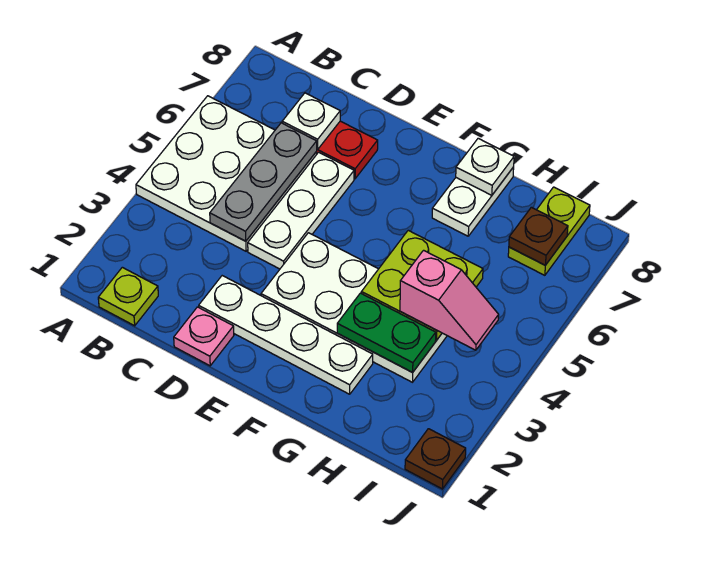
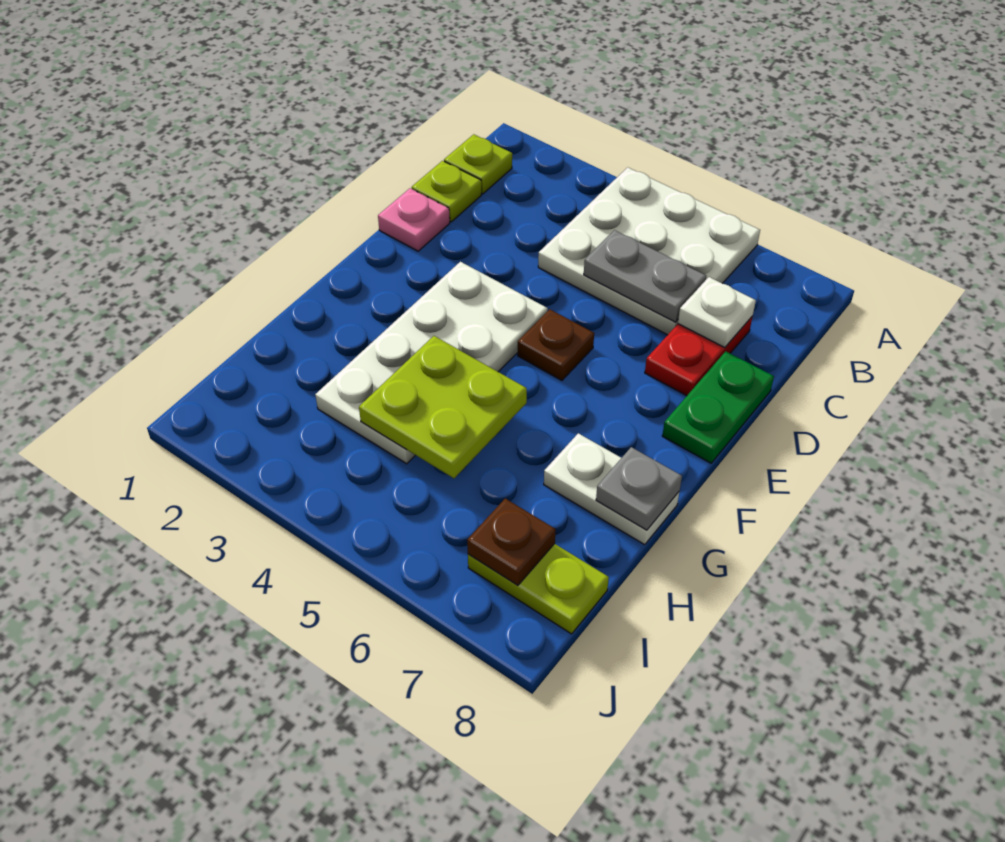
none -> lime plate C1 level 1
grey plate C4:C6 level 2 -> grey plate C5:C6 level 2
white plate D2:G2 level 1 -> none
white plate D4:D6 level 1 -> none
green plate G3:H3 level 2 -> green plate D8:E8 level 1
white plate G8 level 2 -> grey plate G8 level 2
pink slope H4:I4 level 3 top H -> none
brown plate J1 level 1 -> brown plate E5 level 1

